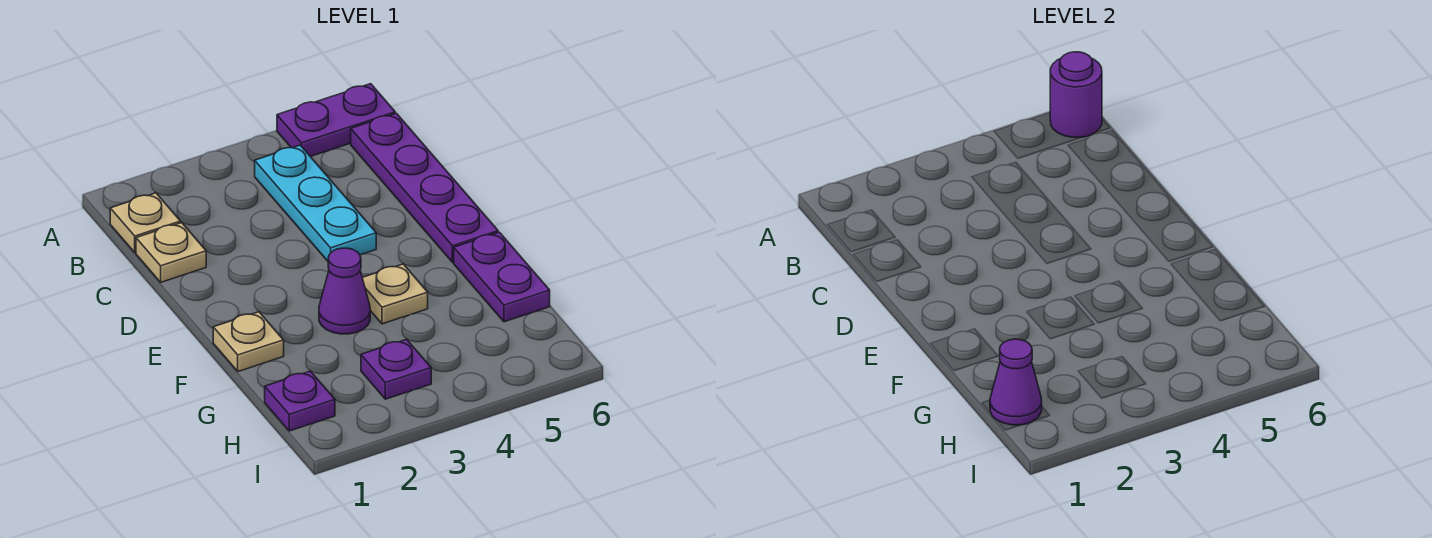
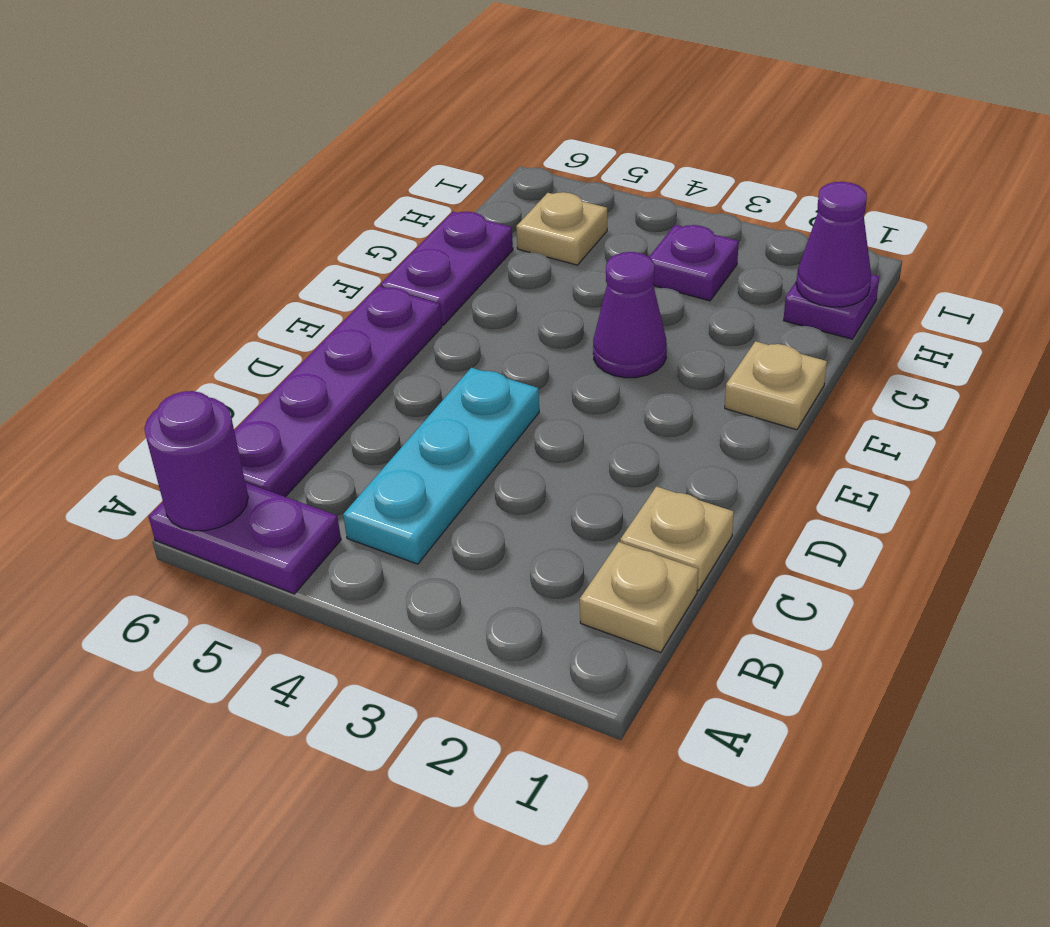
tan plate F4 level 1 -> tan plate H5 level 1

